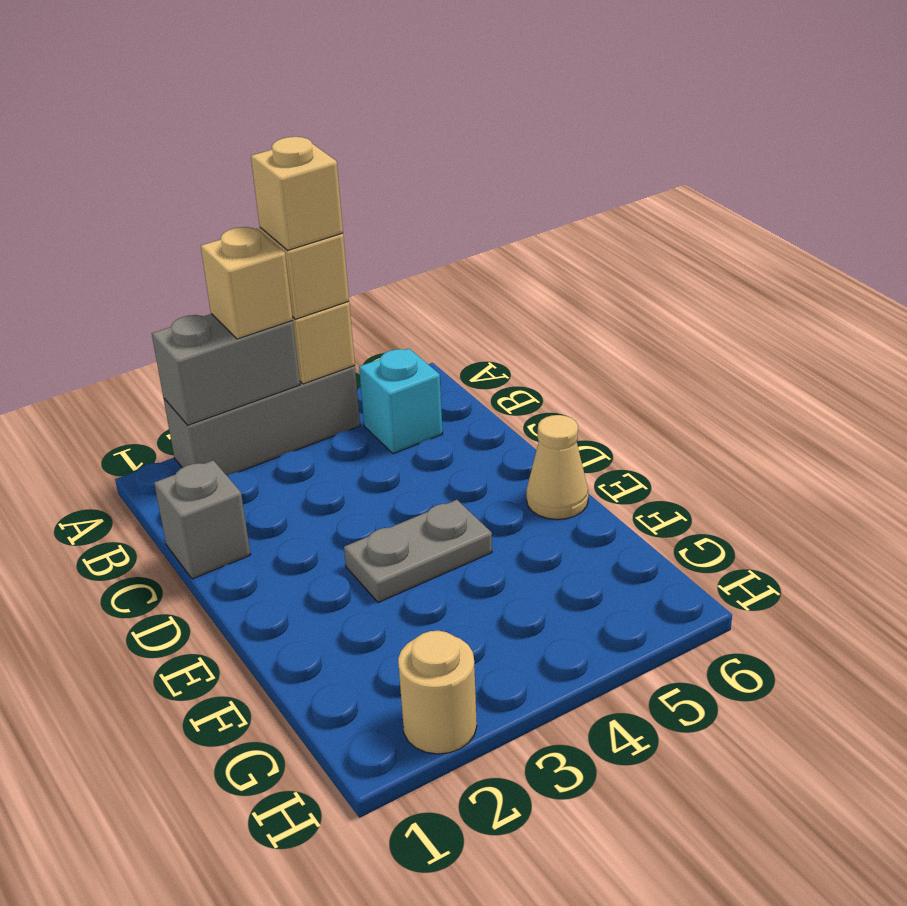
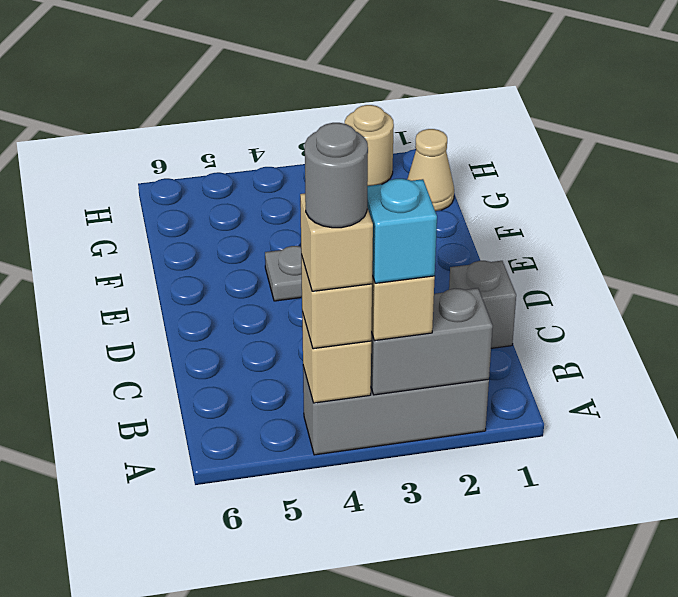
none -> grey round brick A4 level 5
cyan brick B5 level 1 -> cyan brick A3 level 4
tan cone E6 level 1 -> tan cone G1 level 1

